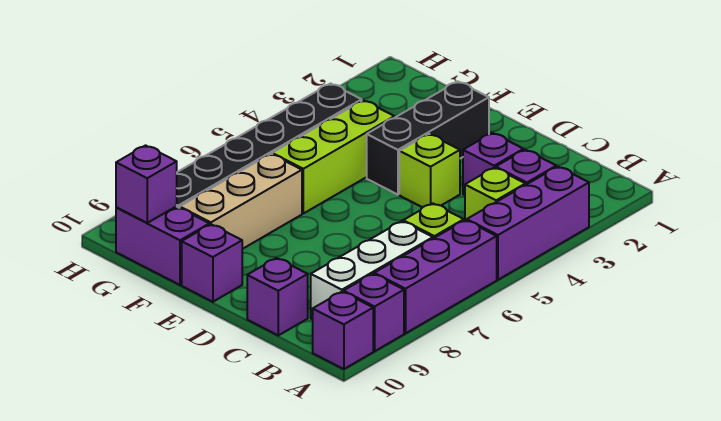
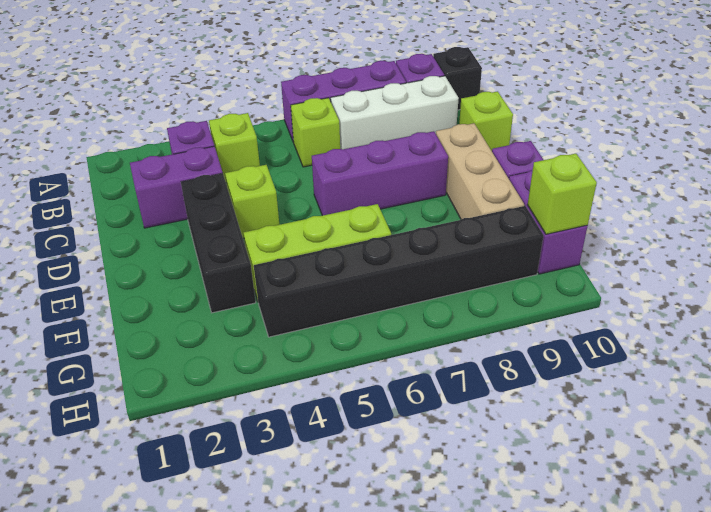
purple brick A3:A5 level 1 -> purple brick D6:D8 level 1
purple brick A10 level 1 -> black brick A10 level 1
purple brick C3 level 1 -> purple brick C2:C3 level 1
purple brick C10 level 1 -> lime brick C10 level 1
black brick E2:E4 level 1 -> black brick D3:F3 level 1
tan brick F7:F9 level 1 -> tan brick D9:F9 level 1
purple brick G10 level 2 -> lime brick G10 level 2

